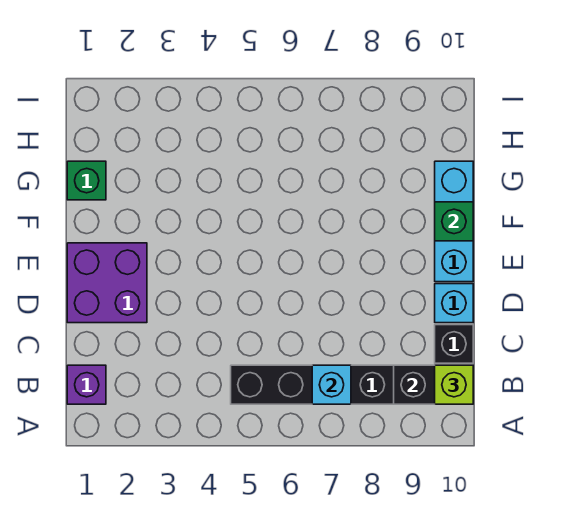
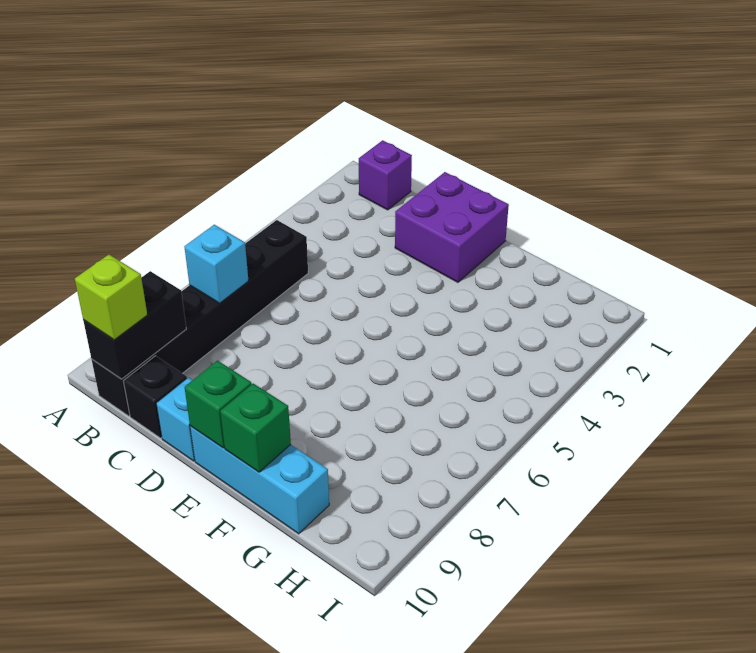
green brick G1 level 1 -> green brick E10 level 2

